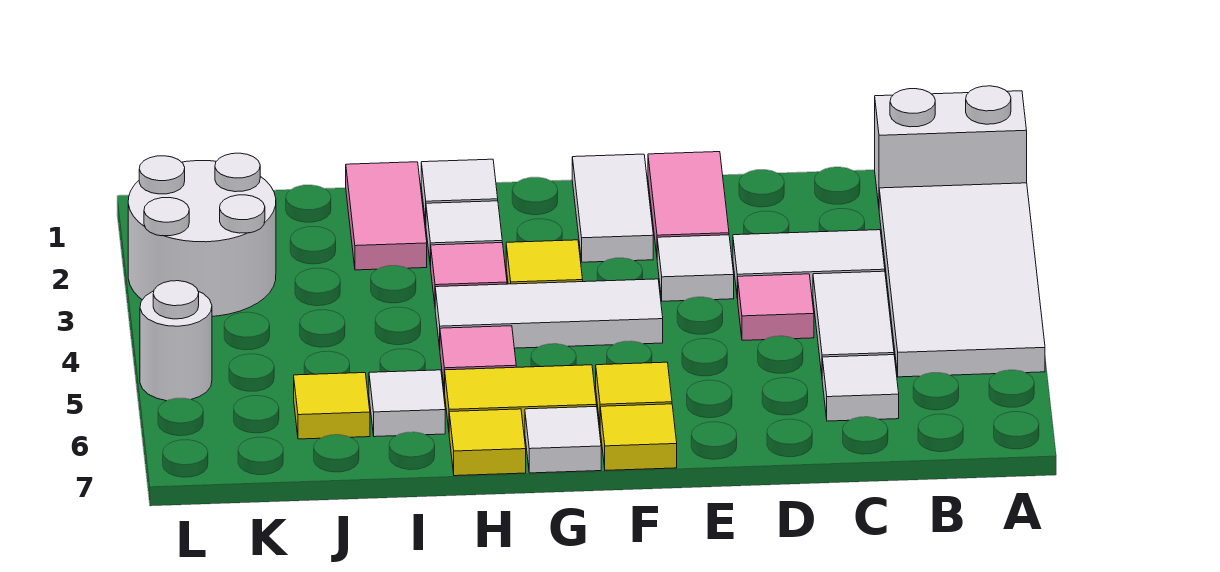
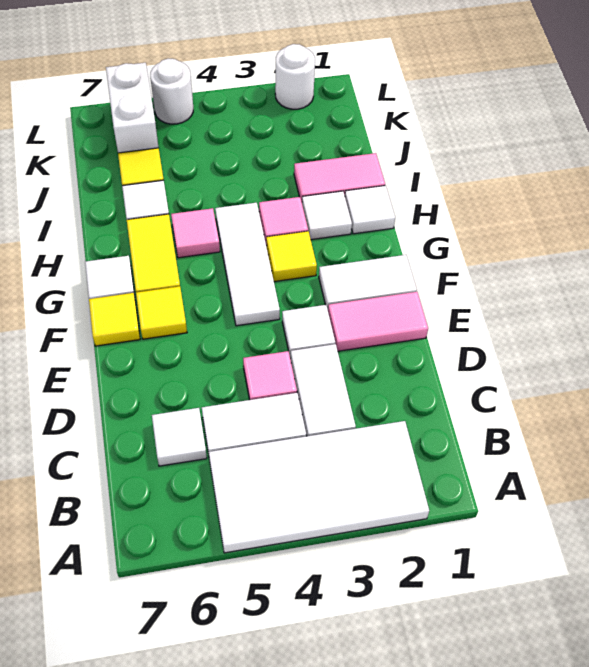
white brick A1:B1 level 1 -> white brick K6:L6 level 1
yellow tile H7 level 1 -> none
white round brick K2:L3 level 1 -> white round brick L2 level 1

